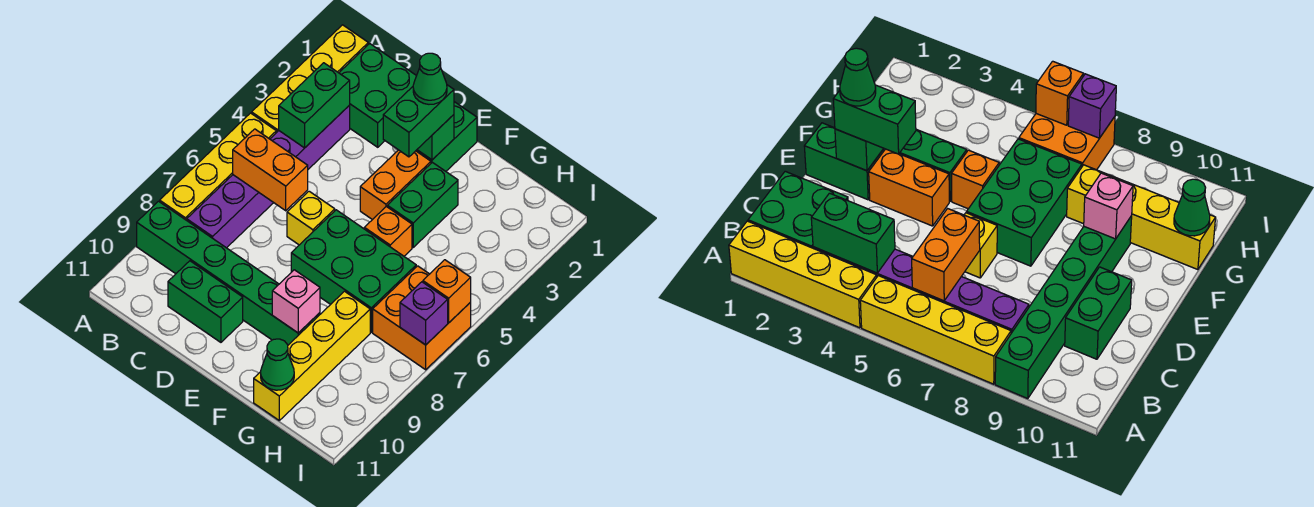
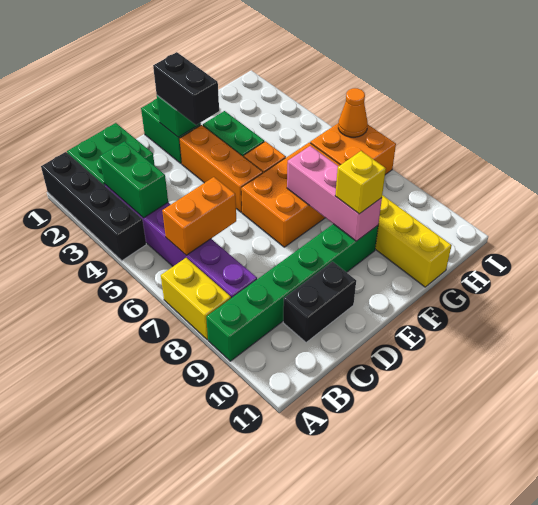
yellow brick A1:A4 level 1 -> black brick A1:A4 level 1
yellow brick A5:A8 level 1 -> yellow brick A7:A8 level 1
green brick C10:D10 level 1 -> black brick C10:D10 level 1
yellow brick D6 level 1 -> yellow brick F9 level 3
green brick E2:E3 level 3 -> black brick E2:E3 level 3
green cone E2 level 4 -> none
orange brick E3:E4 level 1 -> orange brick E3:E5 level 1
green brick E6:G7 level 1 -> orange brick E6:G7 level 1
pink brick F9 level 2 -> pink brick F7:F9 level 2
green cone G11 level 2 -> none
orange brick I6 level 2 -> orange cone I6 level 2
purple brick I7 level 2 -> none

